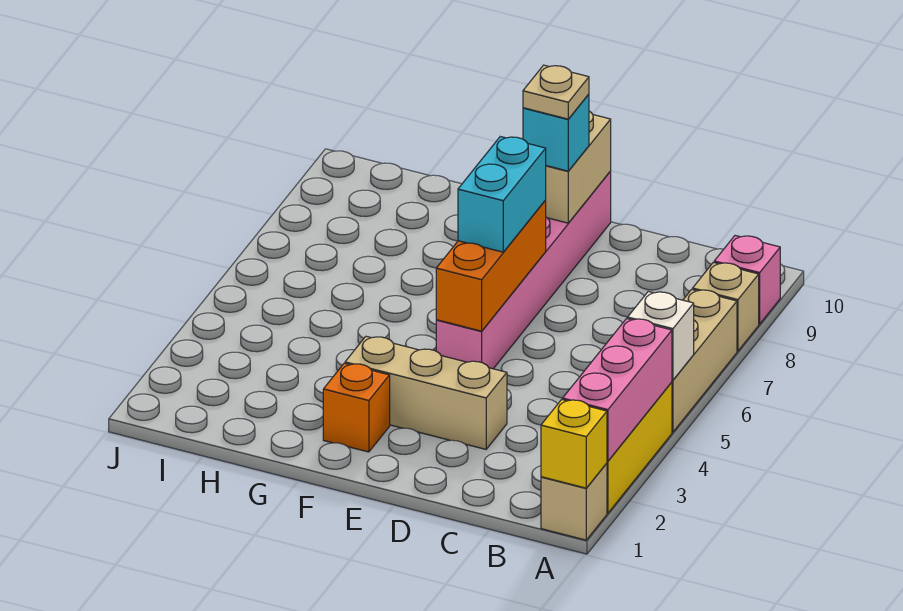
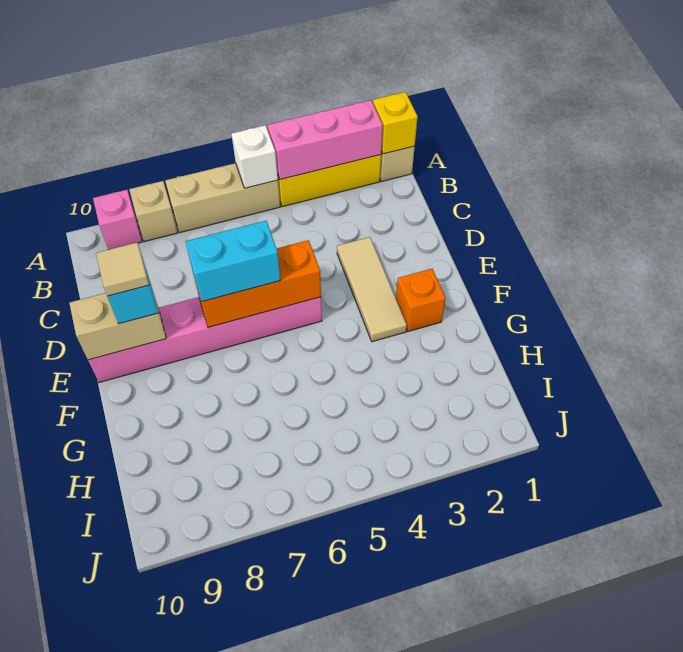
tan brick D3:F3 level 1 -> tan tile D3:F3 level 1
tan plate E9 level 4 -> tan tile E9 level 4

